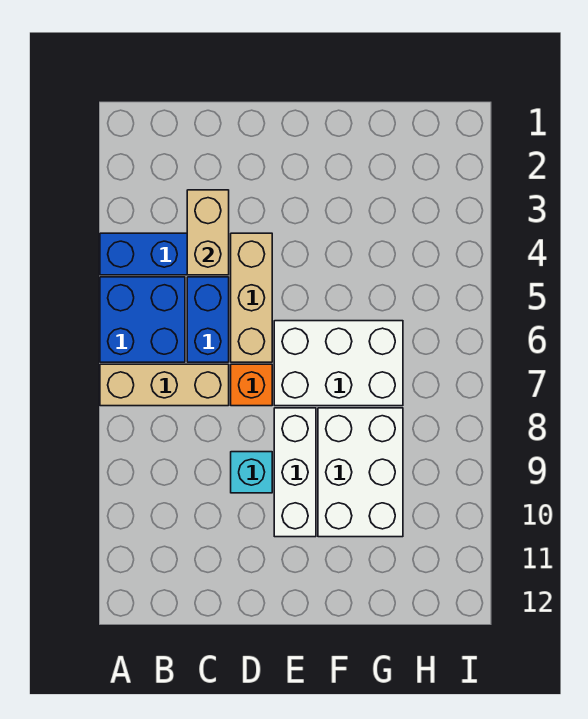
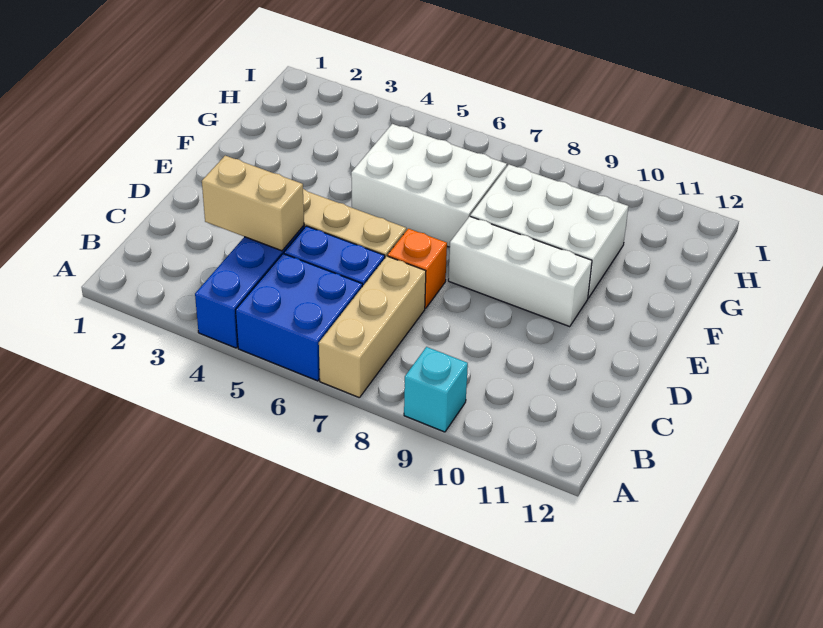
cyan brick D9 level 1 -> cyan brick A9 level 1
white brick E6:G7 level 1 -> white brick F5:G7 level 1

